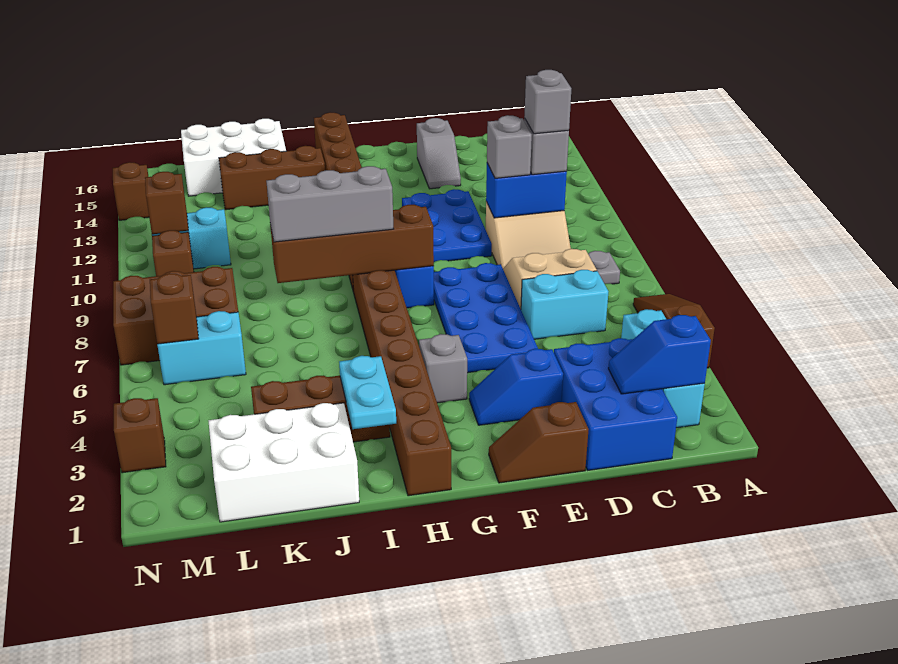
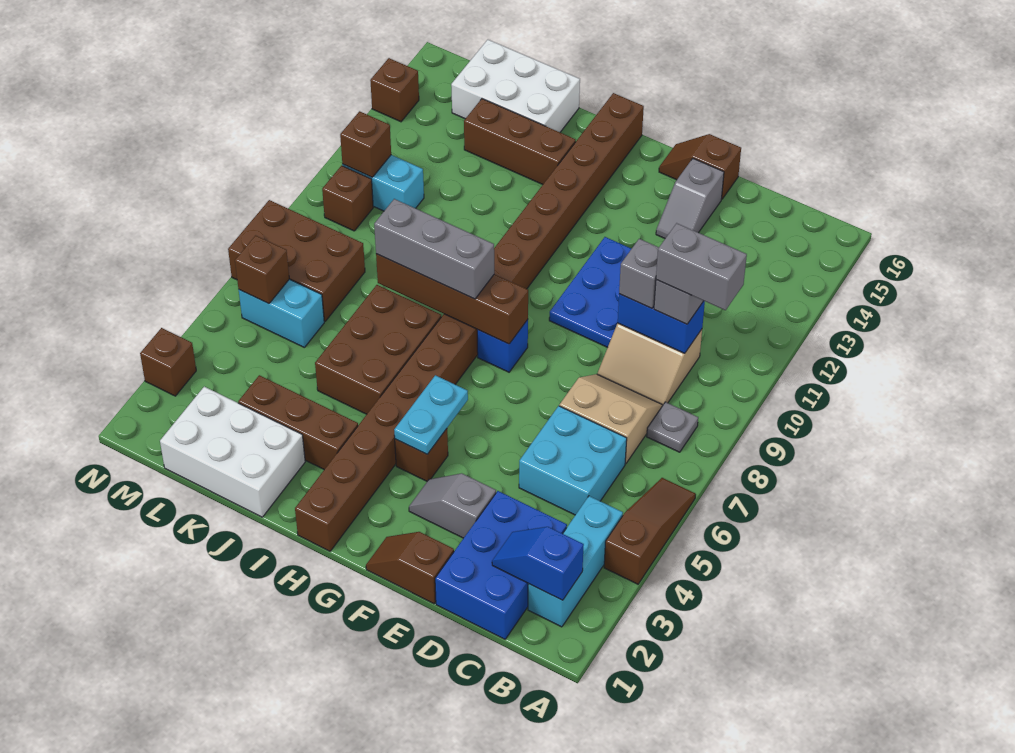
cyan brick C6:D6 level 1 -> cyan brick C5:D6 level 1
grey brick C10 level 4 -> grey brick B10:C10 level 4
blue slope E3:F3 level 1 top E -> grey slope E3:F3 level 1 top E
blue plate E5:F8 level 1 -> none
none -> brown slope E16:F16 level 1 top E
grey brick G4 level 1 -> brown brick G4 level 1
cyan plate I2:I3 level 2 -> cyan plate G4:G5 level 2
none -> brown brick I5:J7 level 1

